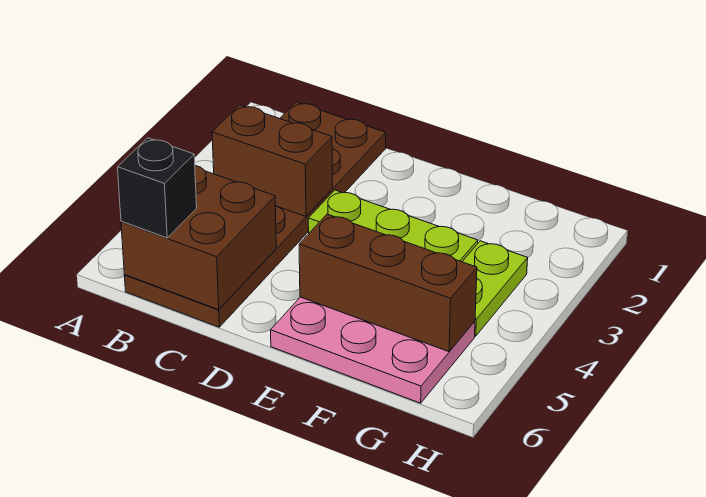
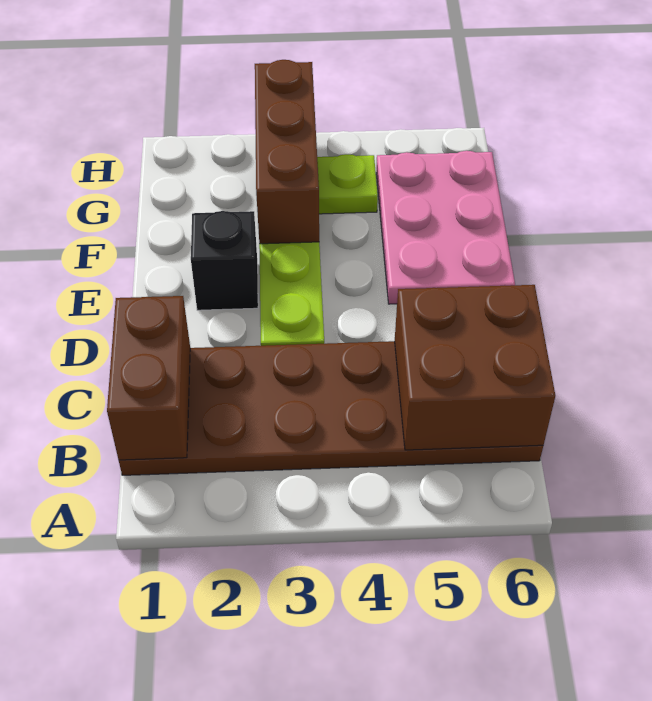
brown brick B3:C3 level 2 -> brown brick B1:C1 level 2
black brick B6 level 3 -> black brick E2 level 1
brown brick E5:G5 level 2 -> brown brick F3:H3 level 2

